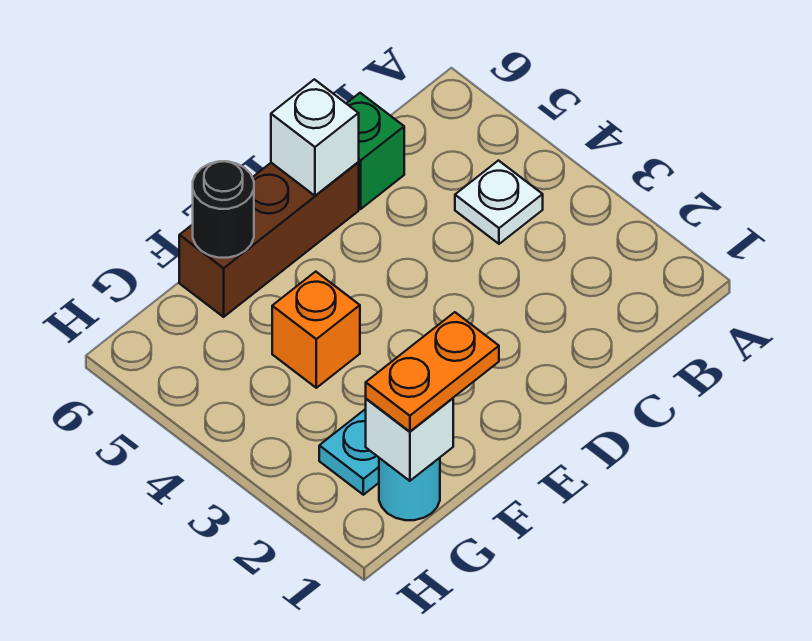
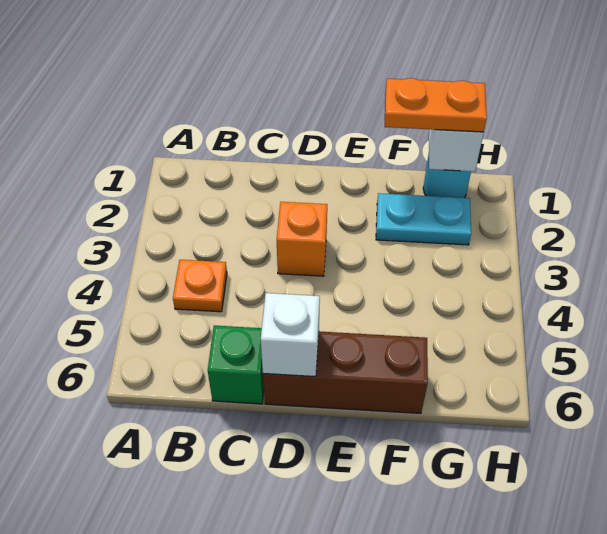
white plate B4 level 1 -> orange plate B4 level 1
orange brick F4 level 1 -> orange brick D3 level 1
black round brick F6 level 2 -> none

